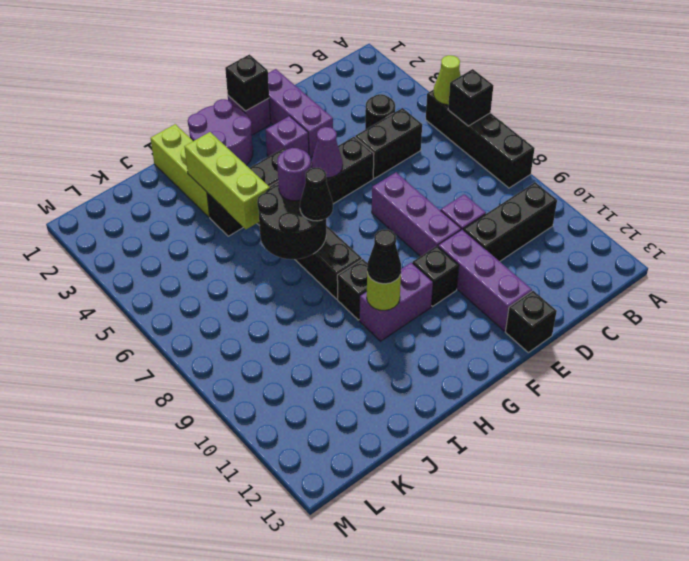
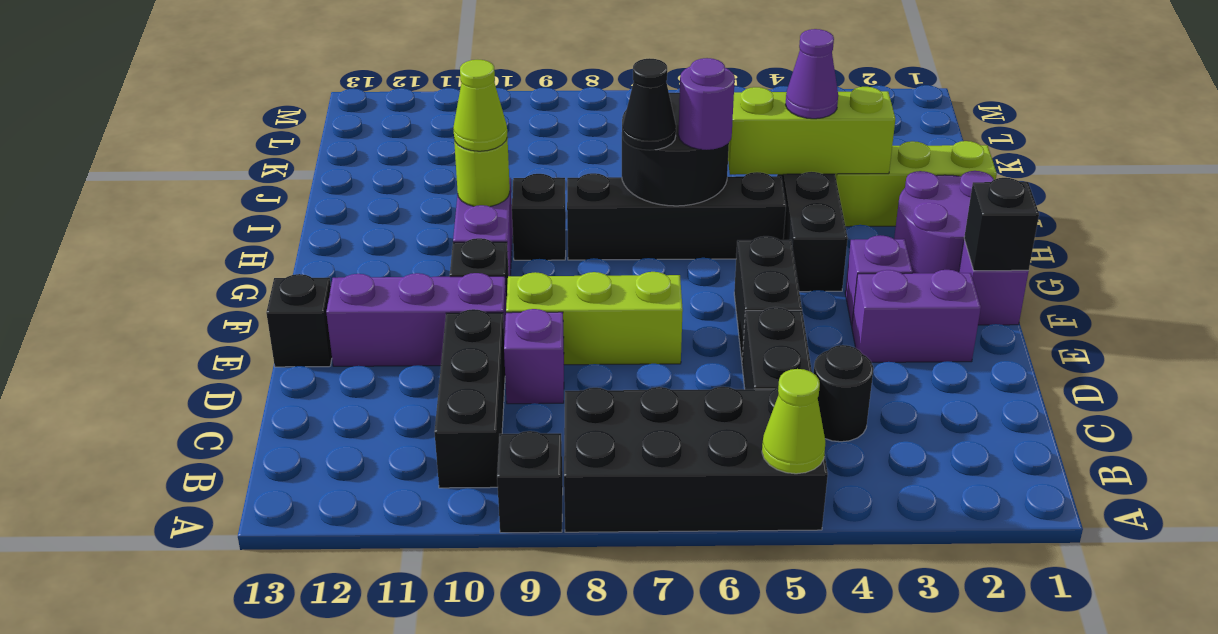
black brick A5:A8 level 1 -> black brick A5:B8 level 1
black brick A6 level 2 -> black brick A9 level 1
purple brick E1:E3 level 1 -> purple brick E2:E3 level 1
purple brick E7:E9 level 1 -> lime brick E7:E9 level 1
purple cone F5 level 2 -> purple cone I4 level 3
black cone H10 level 3 -> lime cone H10 level 3

